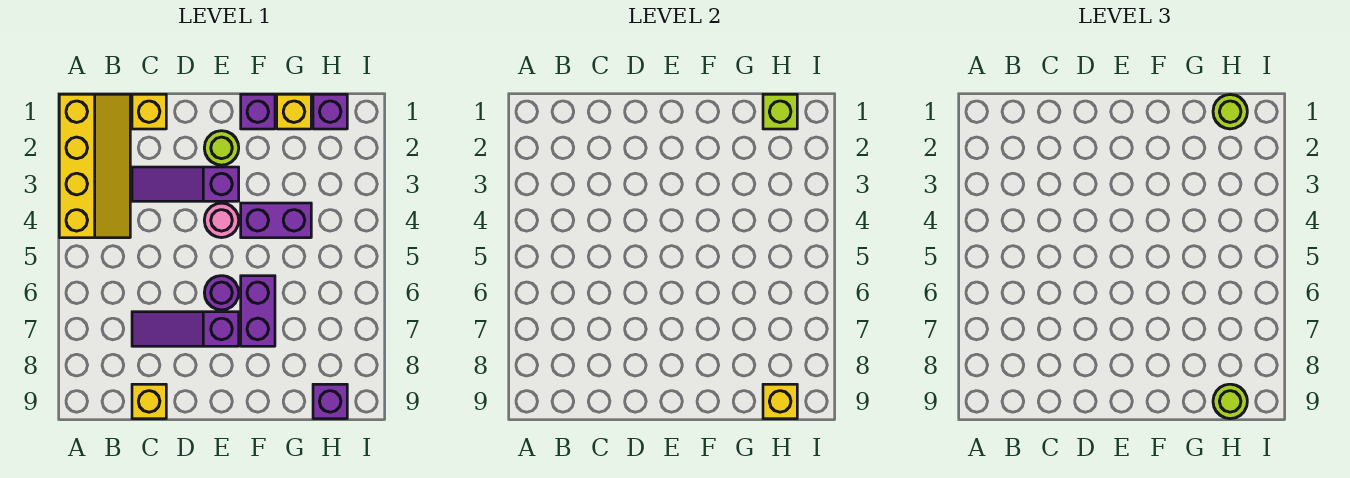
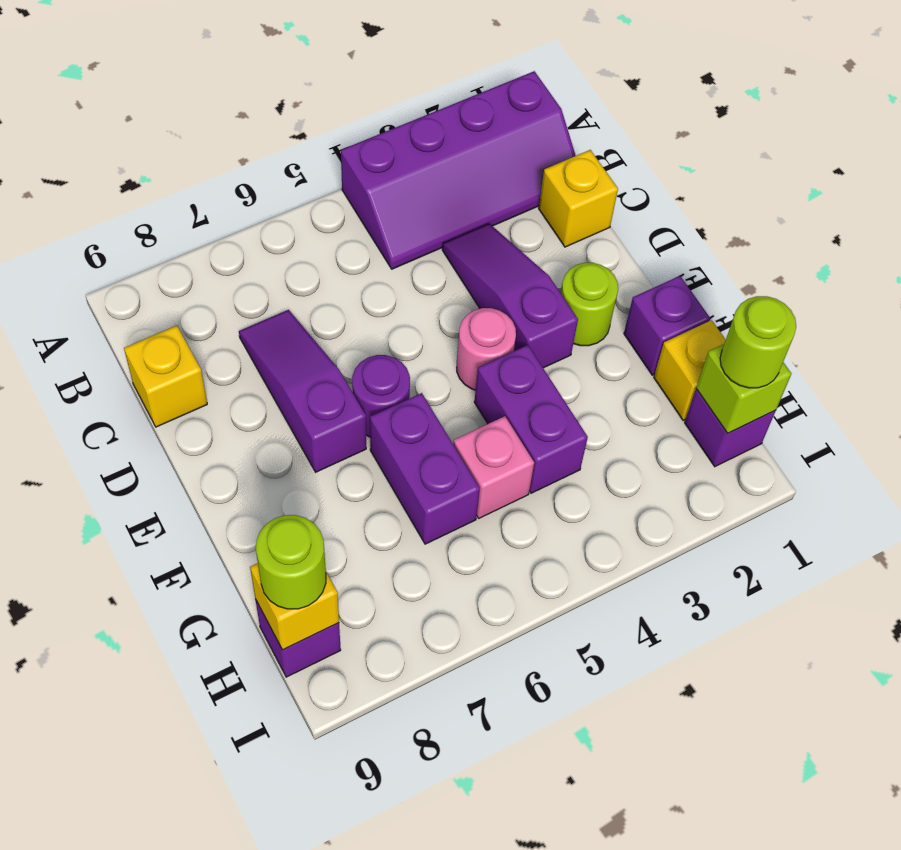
yellow slope A1:B4 level 1 top A -> purple slope A1:B4 level 1 top A
purple brick F6:F7 level 1 -> purple brick F6:G6 level 1
none -> pink brick G5 level 1

